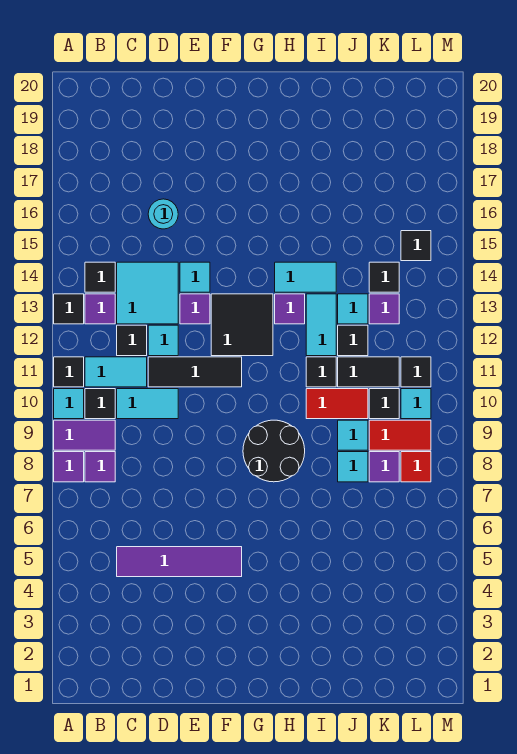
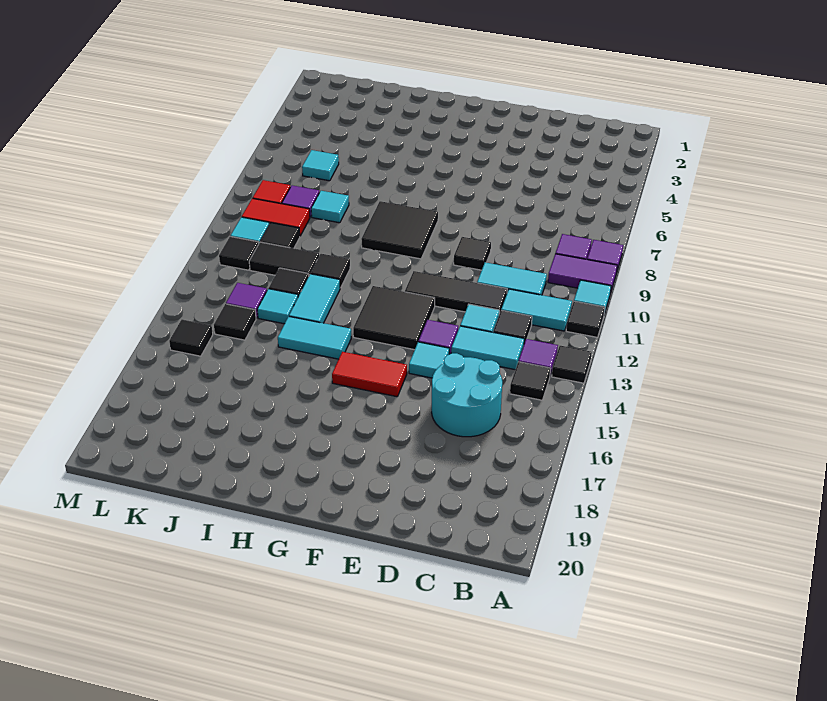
black tile B10 level 1 -> black tile E9 level 1
purple tile C5:F5 level 1 -> none
cyan tile C13:D14 level 1 -> cyan tile C13:D13 level 1
cyan round brick D16 level 1 -> cyan round brick C15:D16 level 1
black round brick G8:H9 level 1 -> black tile G8:H9 level 1
purple tile H13 level 1 -> none
red tile I10:J10 level 1 -> red tile F15:G15 level 1
cyan tile J9 level 1 -> cyan tile K6 level 1

